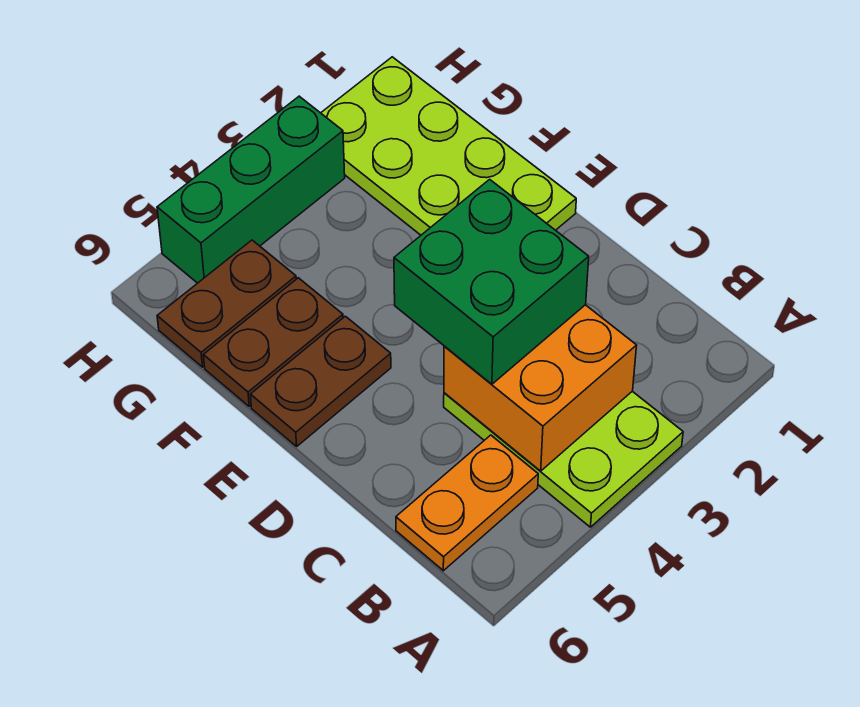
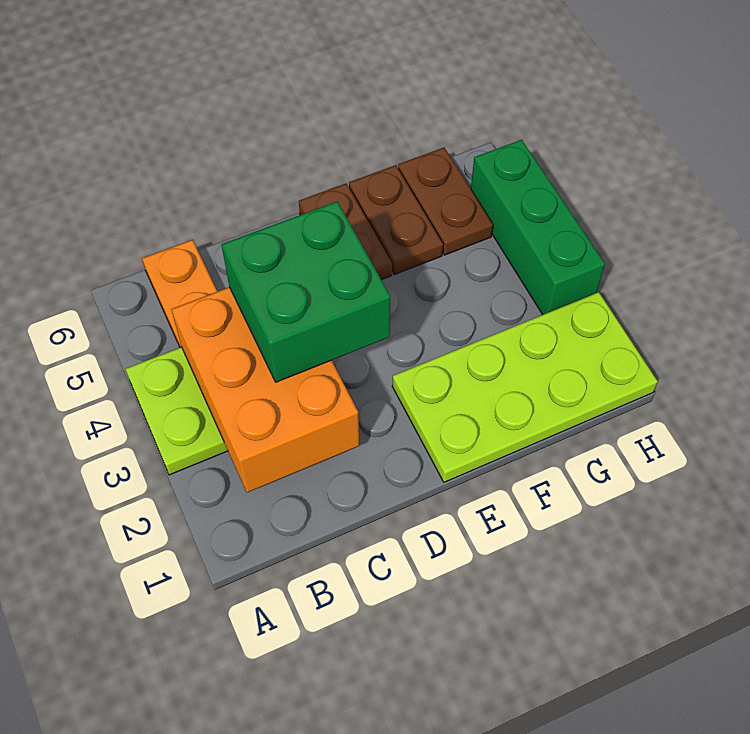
orange brick B3:C4 level 2 -> orange brick B2:C4 level 2

